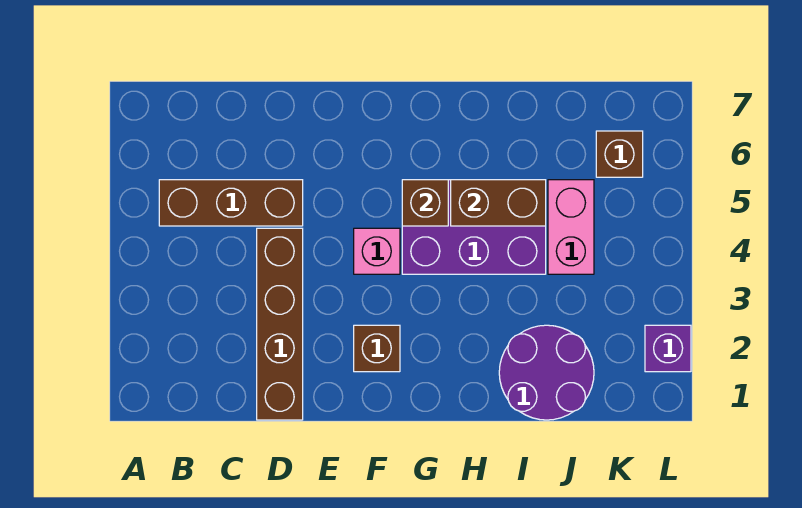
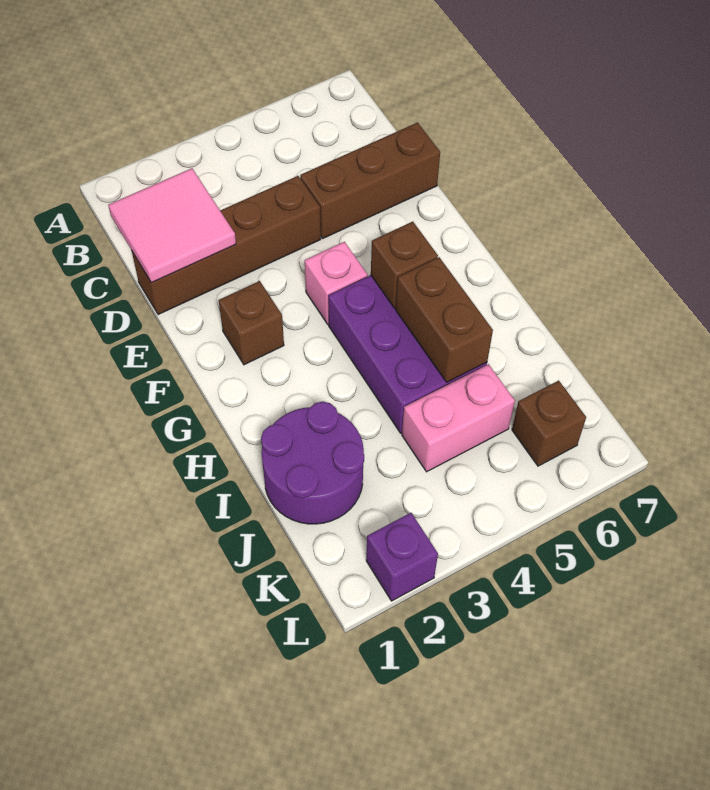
brown brick B5:D5 level 1 -> brown brick D5:D7 level 1
none -> pink tile C1:D2 level 2

